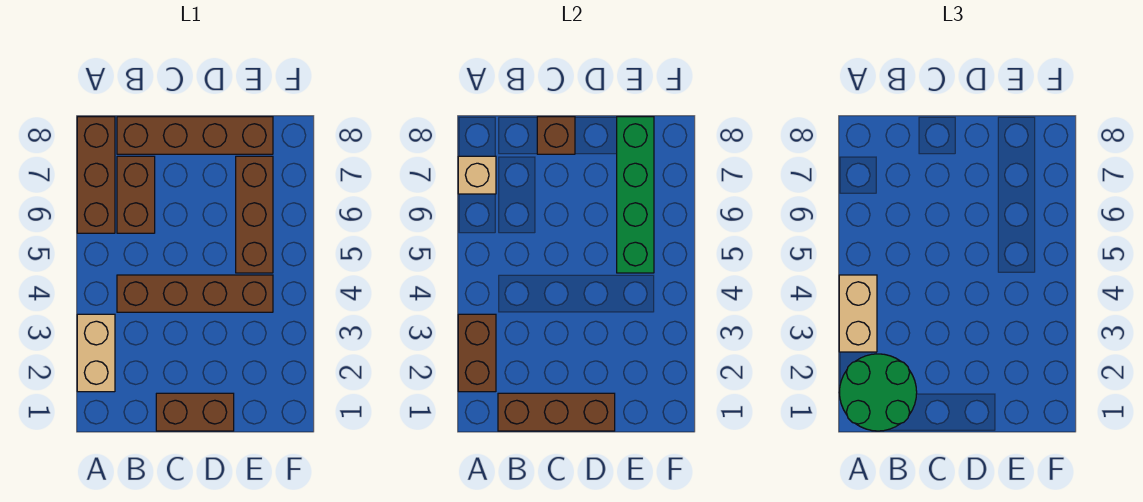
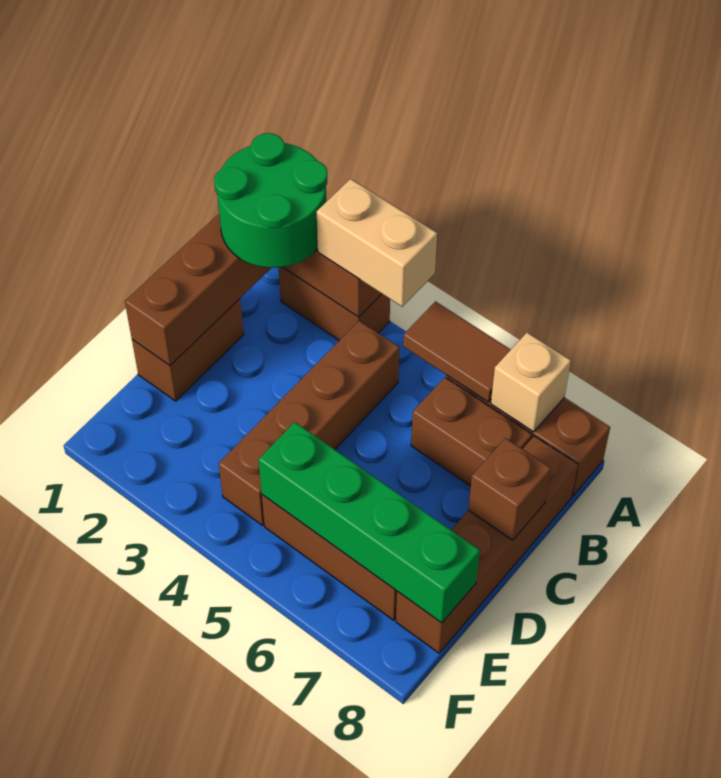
tan brick A2:A3 level 1 -> brown brick A2:A3 level 1
none -> brown tile A5:A6 level 2

